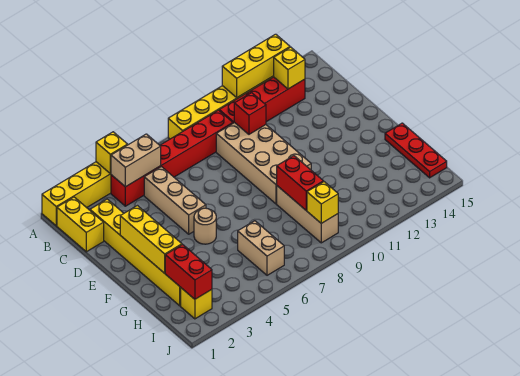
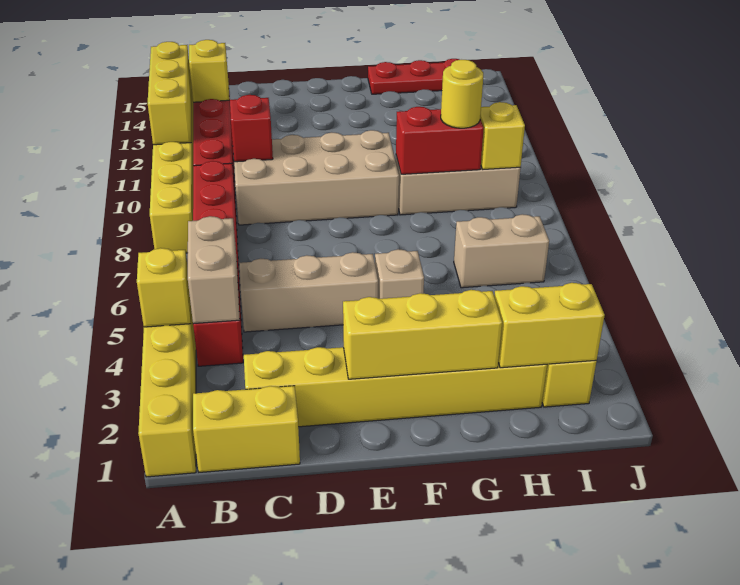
tan round brick F5 level 1 -> tan brick F5 level 1
red brick H2:I2 level 2 -> yellow brick H2:I2 level 2
none -> yellow round brick H9 level 3

